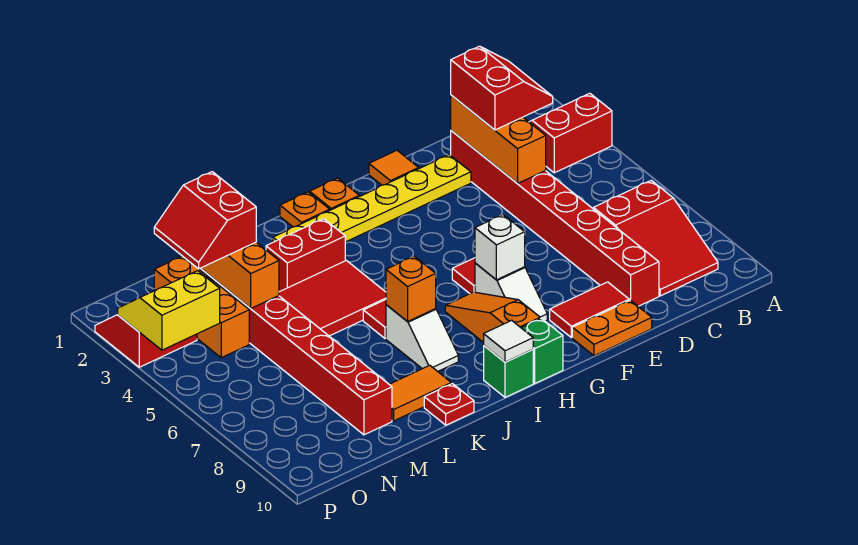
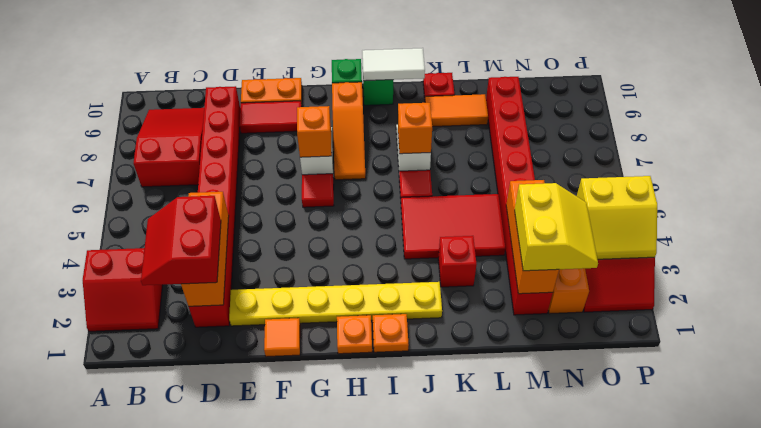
white brick G7 level 2 -> orange brick G7 level 2
white tile I10 level 2 -> white tile I10:J10 level 2
red brick J3:K3 level 1 -> red brick K3 level 1
red slope M2:N3 level 3 top M -> yellow slope M2:N3 level 3 top M

